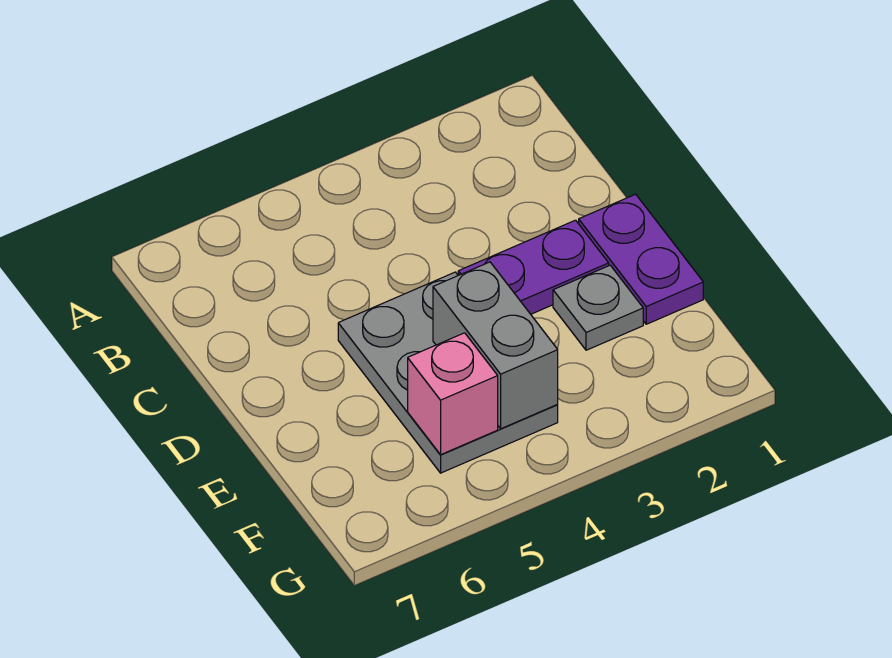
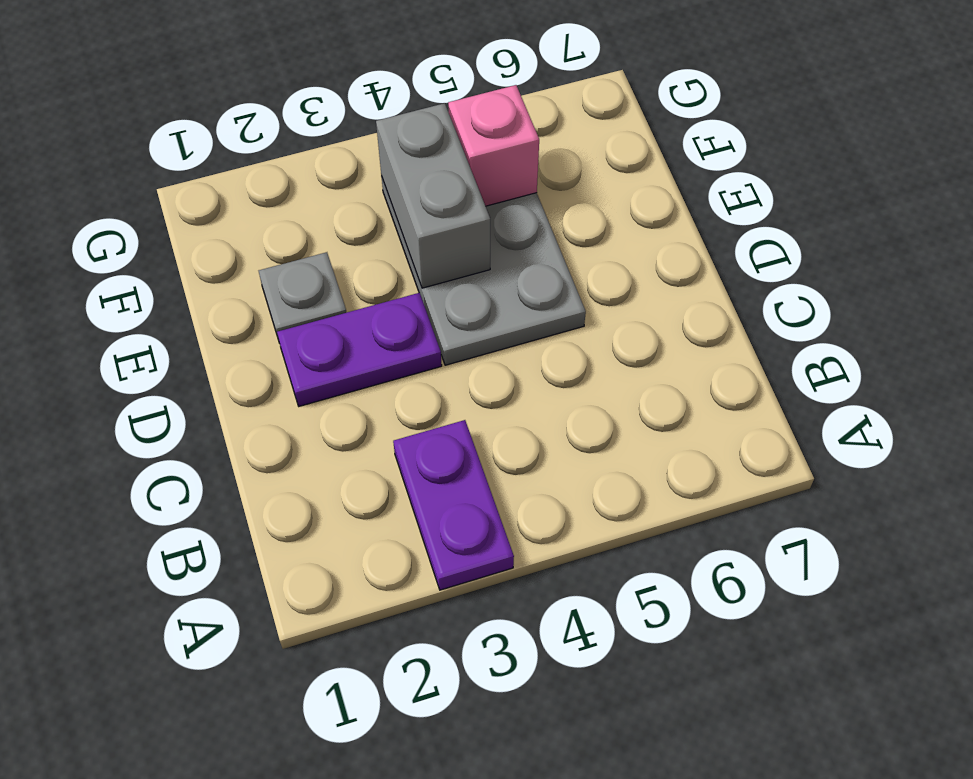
purple plate D1:E1 level 1 -> purple plate A3:B3 level 1

